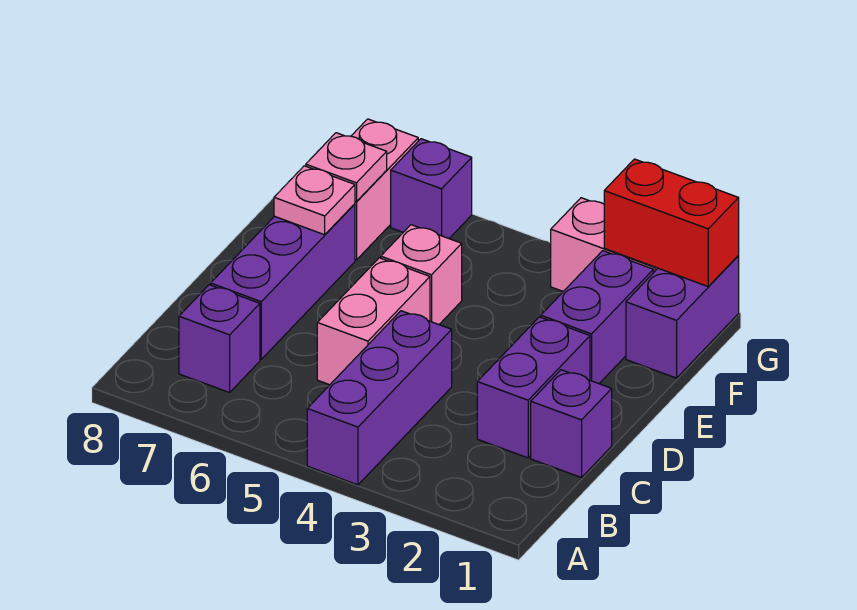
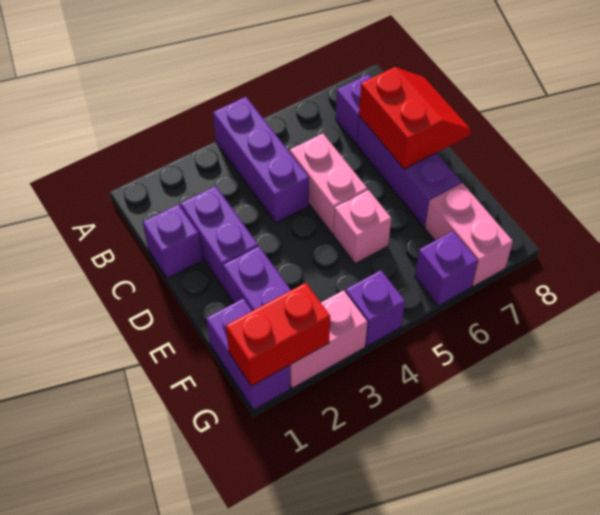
none -> red slope C7:D8 level 2 top 7
pink plate E7 level 2 -> none
pink plate F7 level 2 -> none
none -> purple brick G4 level 1

